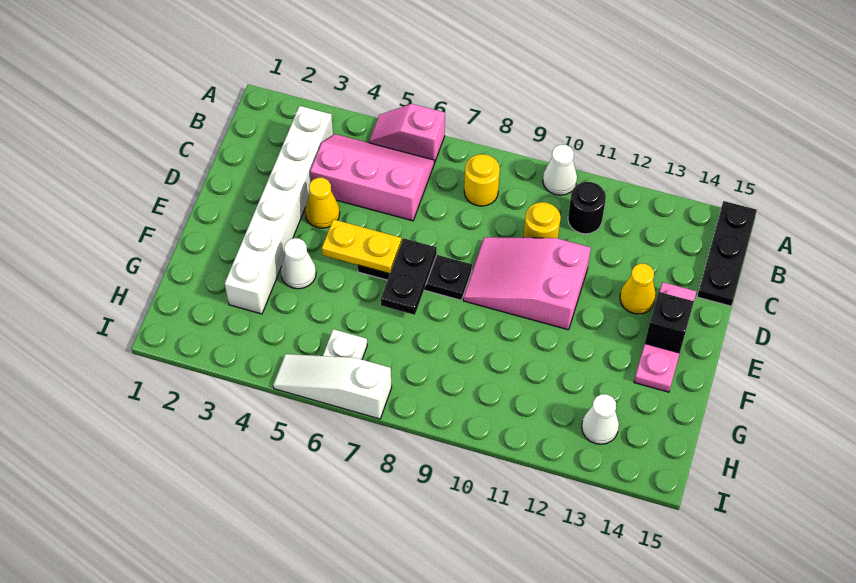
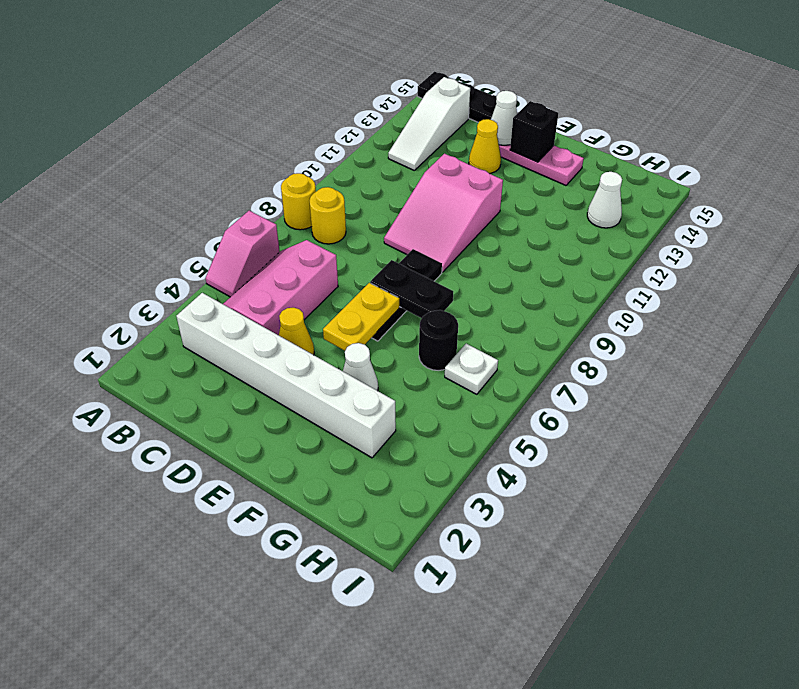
white cone A10 level 1 -> white cone D14 level 2
black round brick B11 level 1 -> black round brick G6 level 1
yellow round brick C10 level 1 -> yellow round brick A8 level 1
white slope I5:I7 level 1 top 7 -> white slope B12:B14 level 1 top 14

